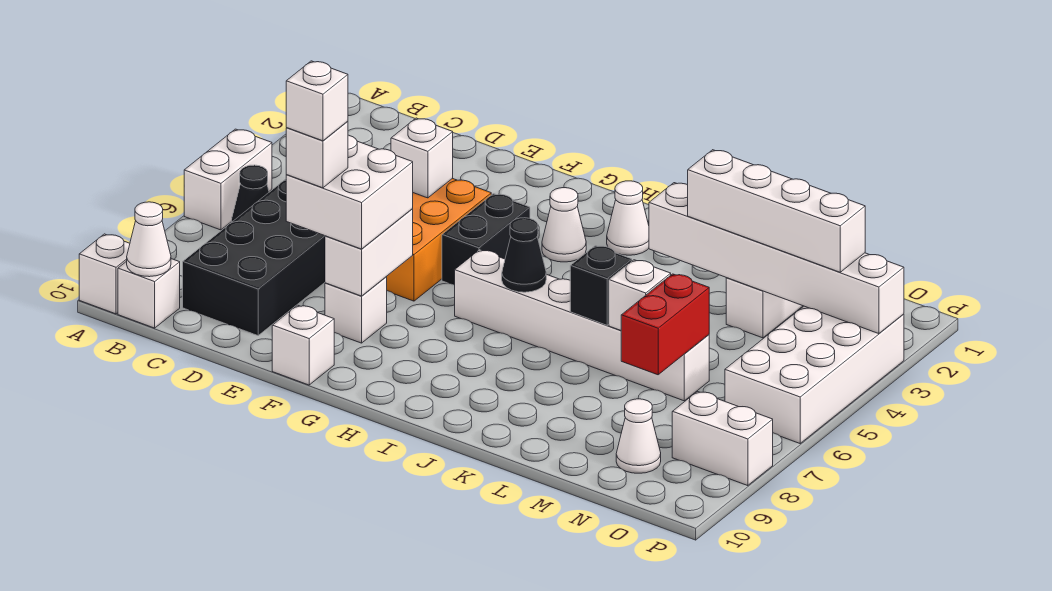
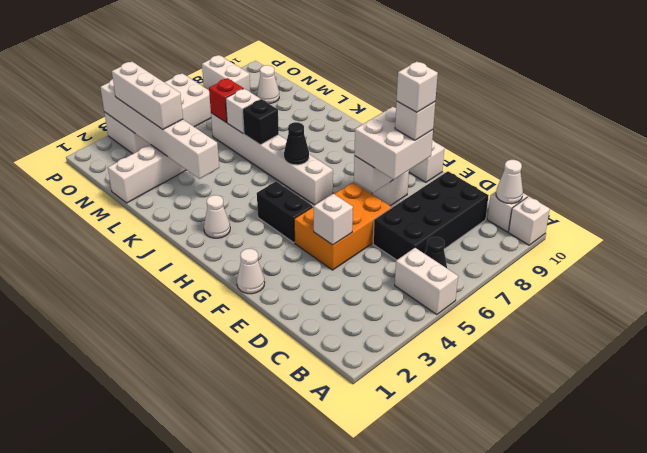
white brick A5:A6 level 1 -> white brick A5:B5 level 1
black brick G4:G5 level 1 -> black brick G4:H4 level 1
white cone H3 level 1 -> white cone F1 level 1
white brick L3:O3 level 3 -> white brick M3:O3 level 3
red brick M6:M7 level 2 -> red brick M6 level 2

